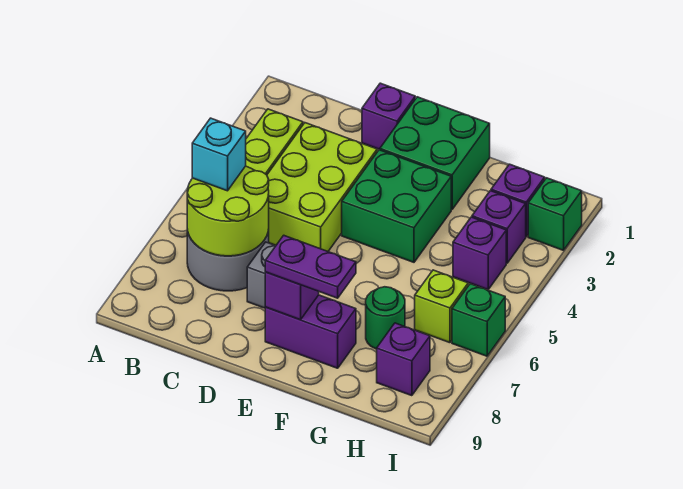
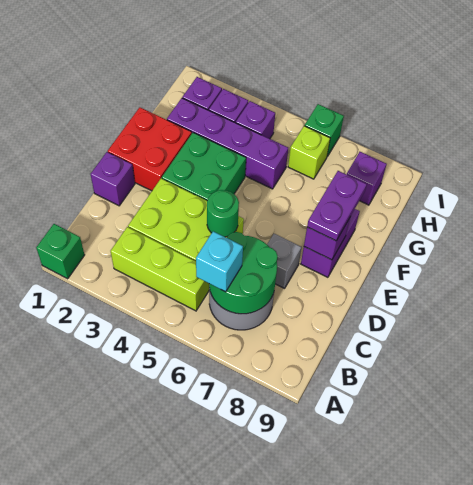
lime round brick B6:C7 level 2 -> green round brick B6:C7 level 2
green brick E1:F2 level 1 -> red brick E1:F2 level 1
none -> purple brick G2:G5 level 1
green round brick G7 level 1 -> green round brick D5 level 2
green brick I2 level 1 -> green brick A1 level 1

